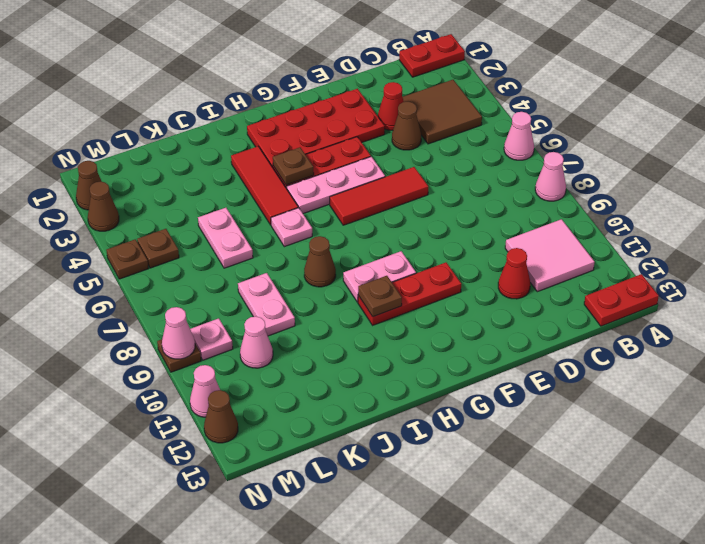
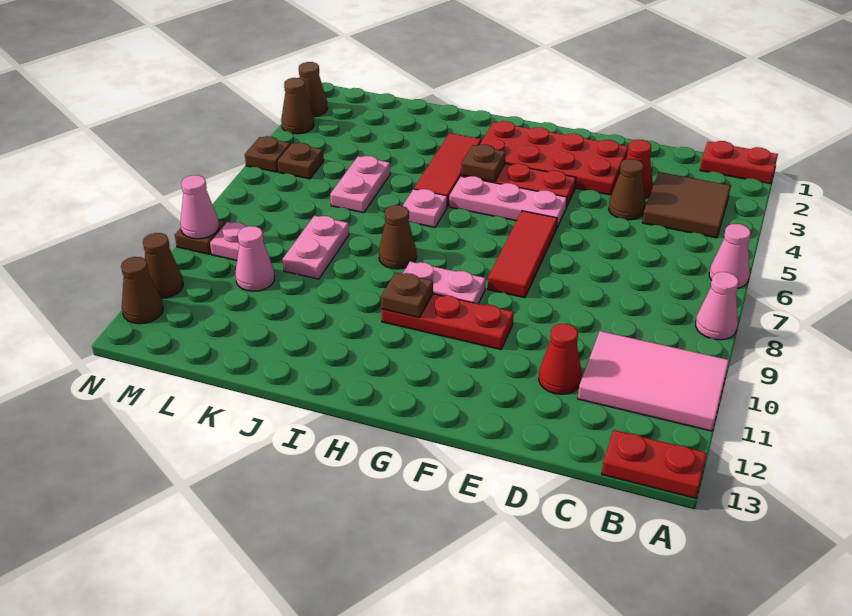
pink tile B10:C11 level 1 -> pink tile A10:C11 level 1
red tile E6:G6 level 1 -> red tile F6:F8 level 1
pink cone N11 level 1 -> brown cone N11 level 1

